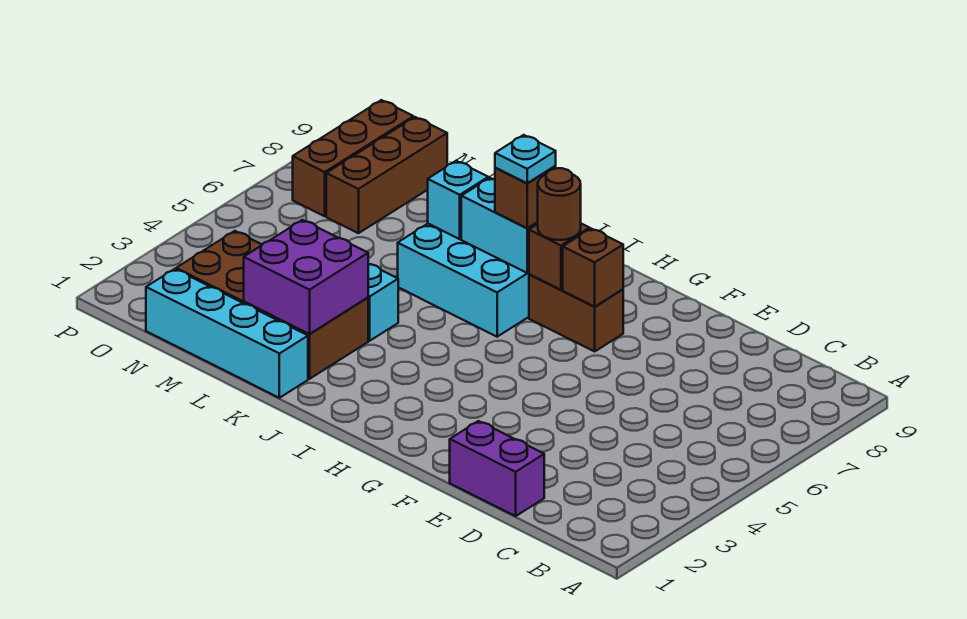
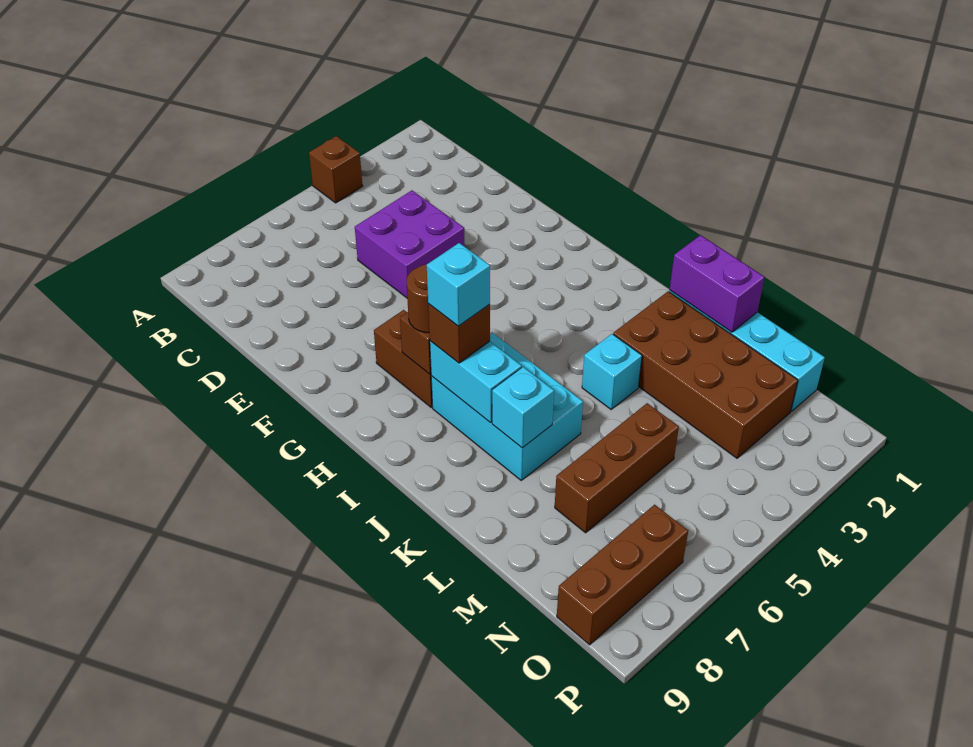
purple brick D1:E1 level 1 -> purple brick K1:L1 level 2
brown brick G7 level 2 -> brown brick A4 level 1
cyan plate I7 level 4 -> cyan brick I7 level 4
purple brick K2:L3 level 2 -> purple brick D4:E5 level 1
brown brick N7:N9 level 1 -> brown brick M5:M7 level 1

